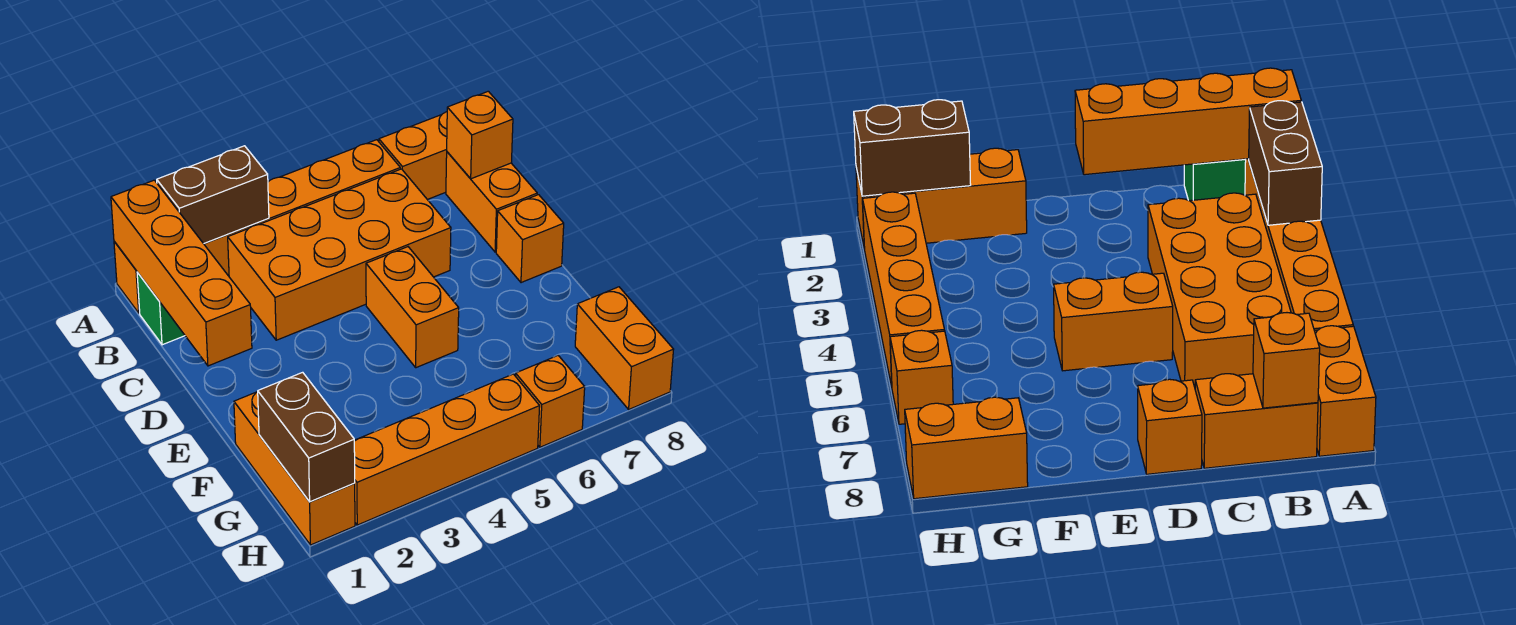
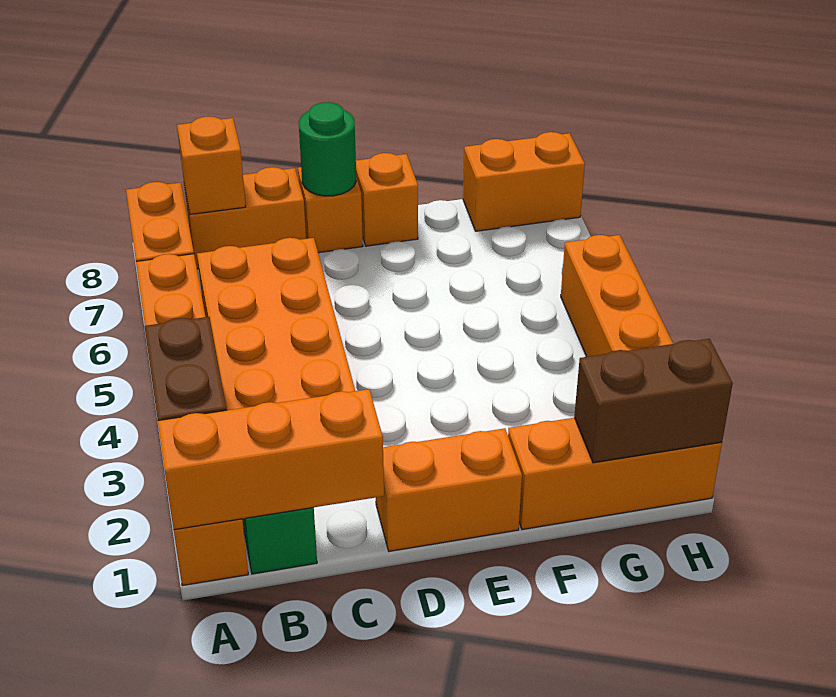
orange brick A1:D1 level 2 -> orange brick A1:C1 level 2
orange brick D5:E5 level 1 -> orange brick D1:E1 level 1
none -> green round brick D8 level 2
orange brick H6 level 1 -> orange brick E8 level 1

